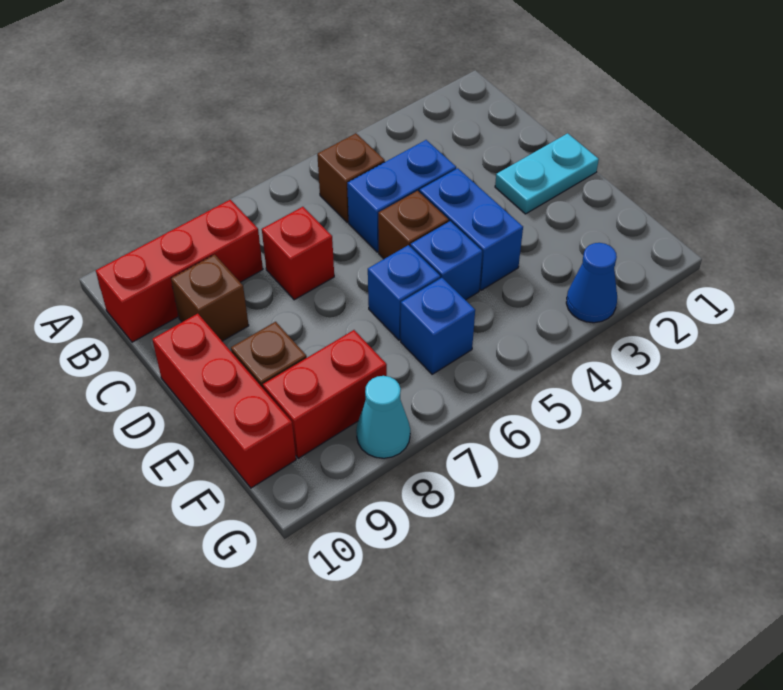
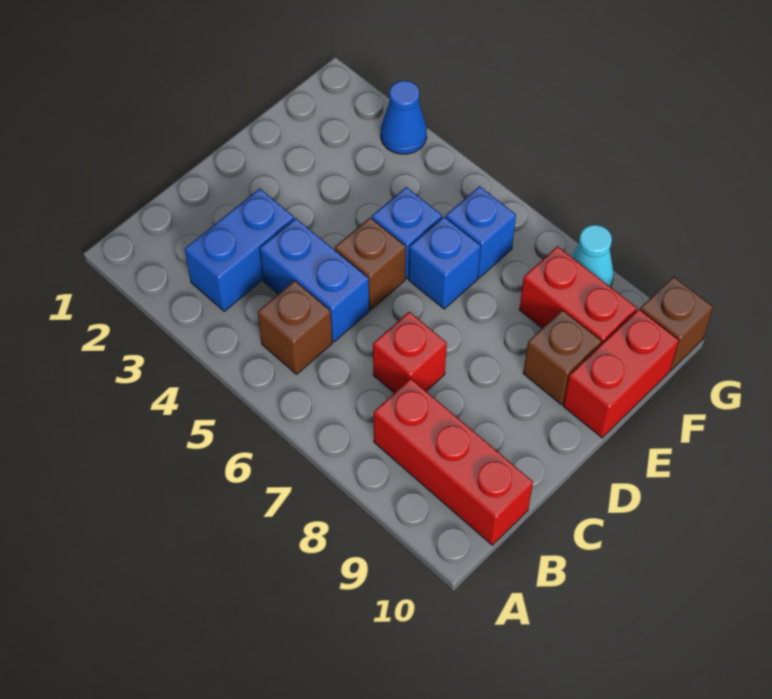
brown brick C9 level 1 -> brown brick G10 level 1
cyan plate D1:D2 level 1 -> none
blue brick D4:E4 level 1 -> blue brick B3:C3 level 1
red brick D10:F10 level 1 -> red brick E10:F10 level 1

